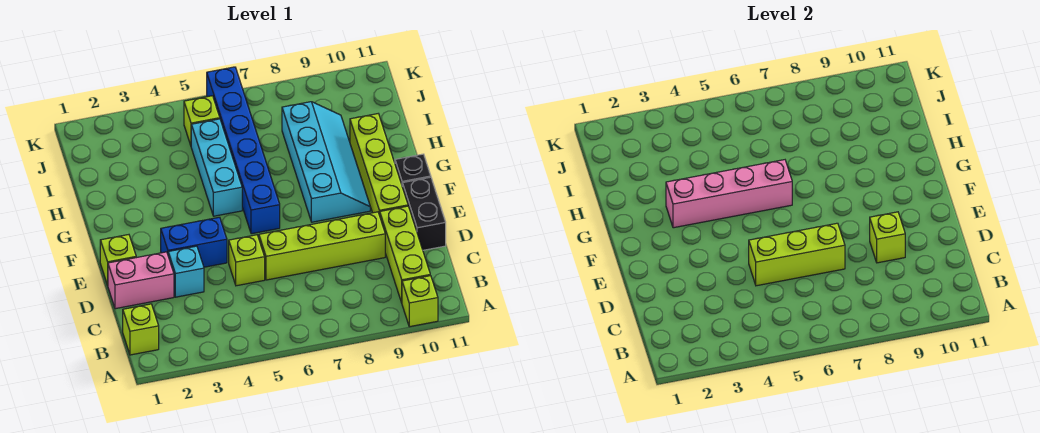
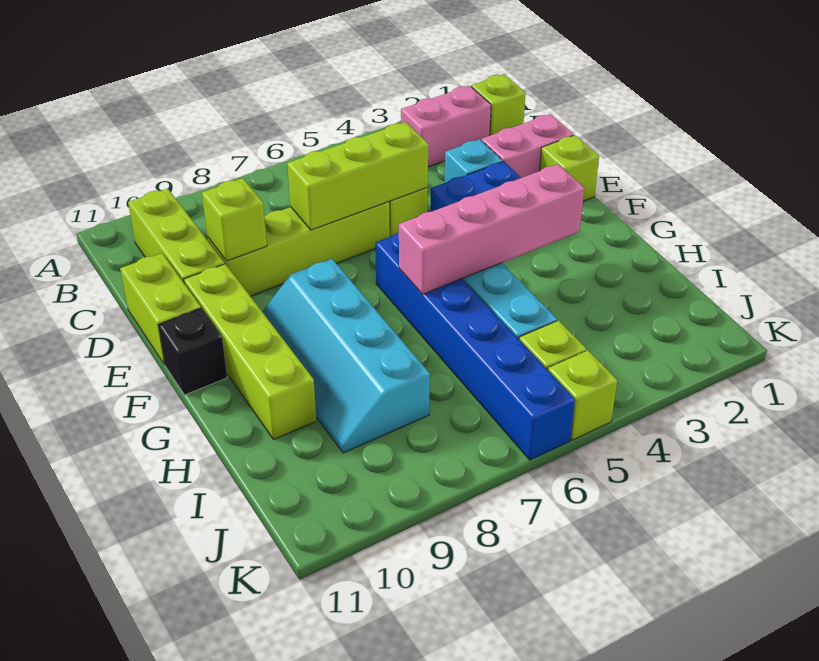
lime brick A10 level 1 -> lime brick K5 level 1
none -> pink brick B2:B3 level 1
black brick D11:E11 level 1 -> lime brick D11:E11 level 1

